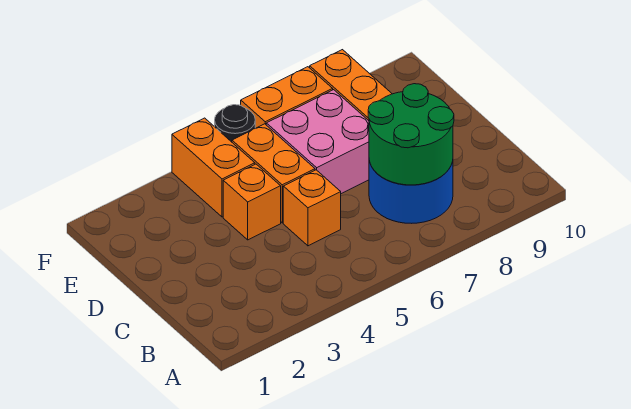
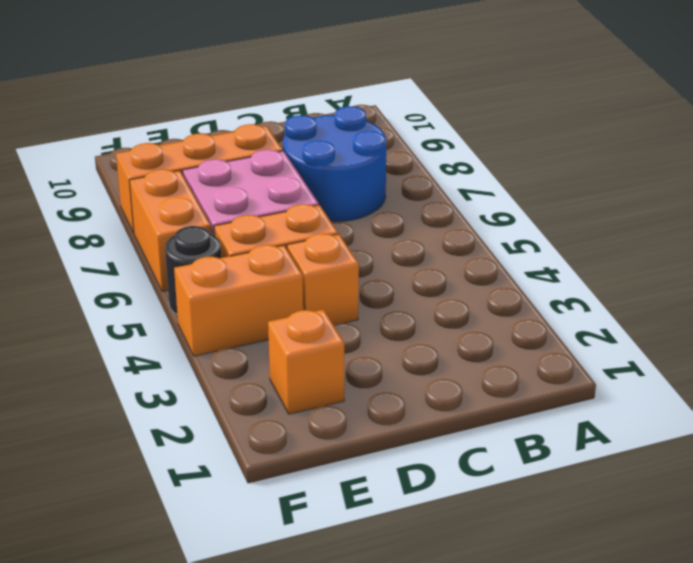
green round brick B7:C8 level 2 -> none
orange brick C5 level 1 -> orange brick E2 level 1

